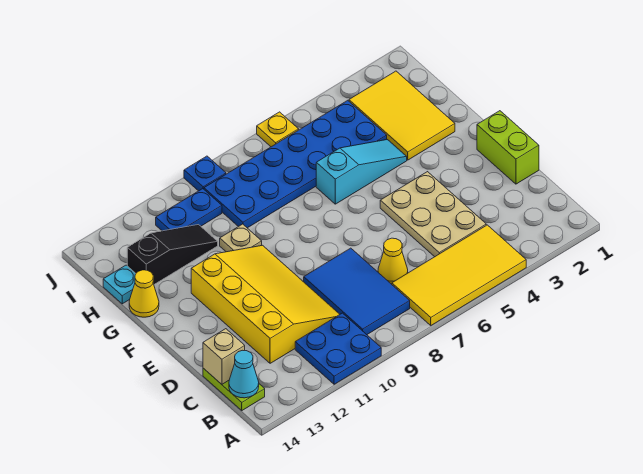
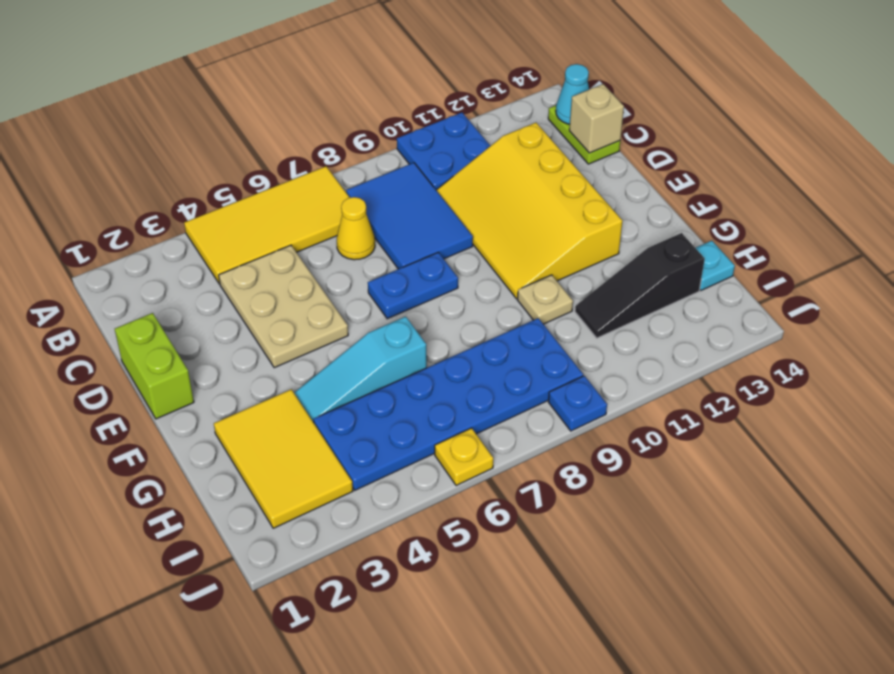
yellow cone G14 level 1 -> none
blue plate I10:I11 level 1 -> blue plate E7:E8 level 1

